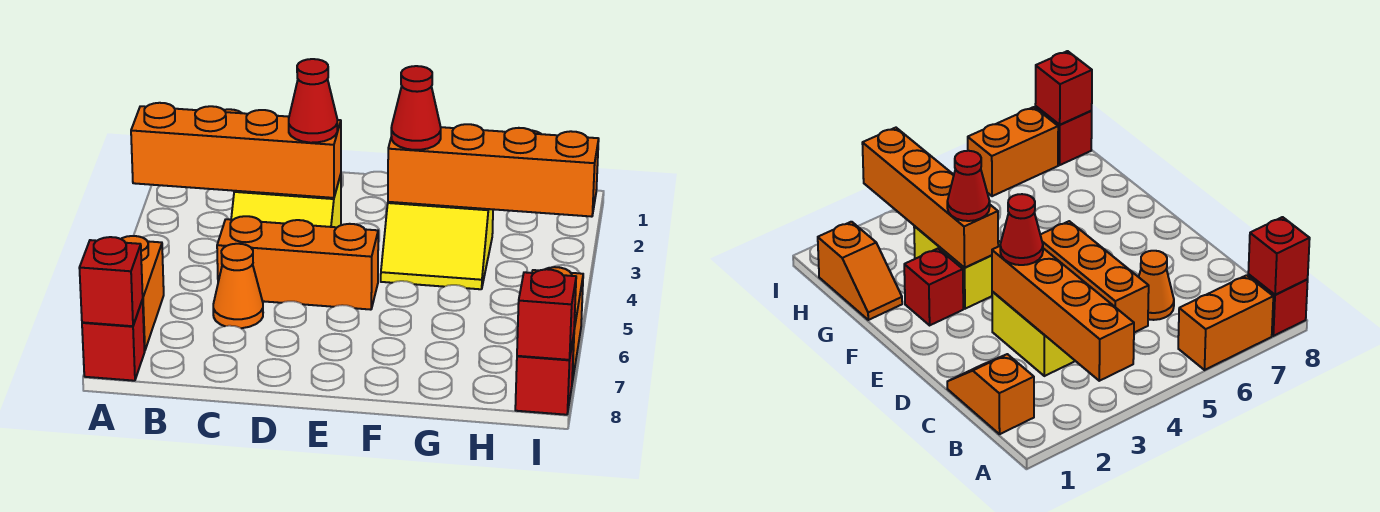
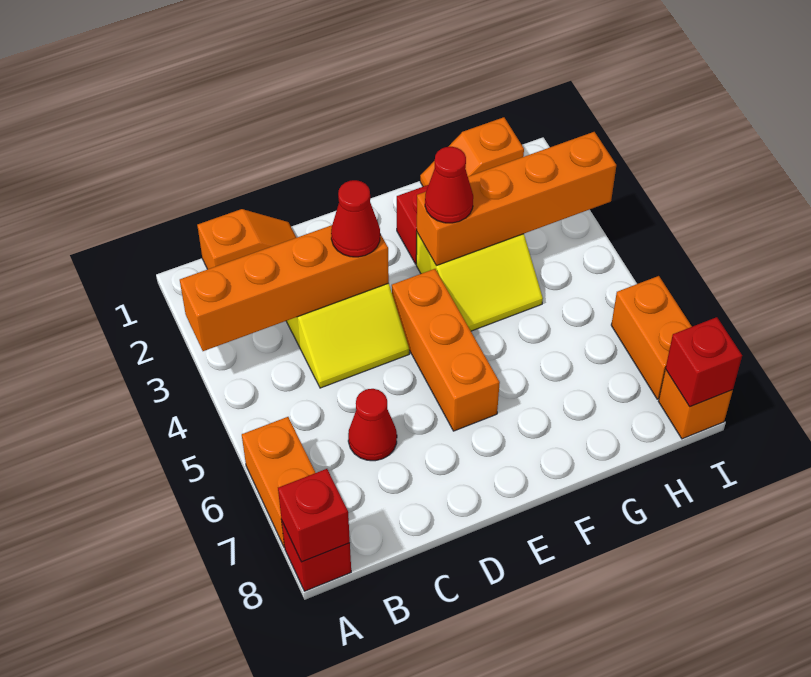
orange brick C5:E5 level 1 -> orange brick E4:E6 level 1
orange cone C6 level 1 -> red cone C6 level 1
red brick I8 level 1 -> orange brick I8 level 1

